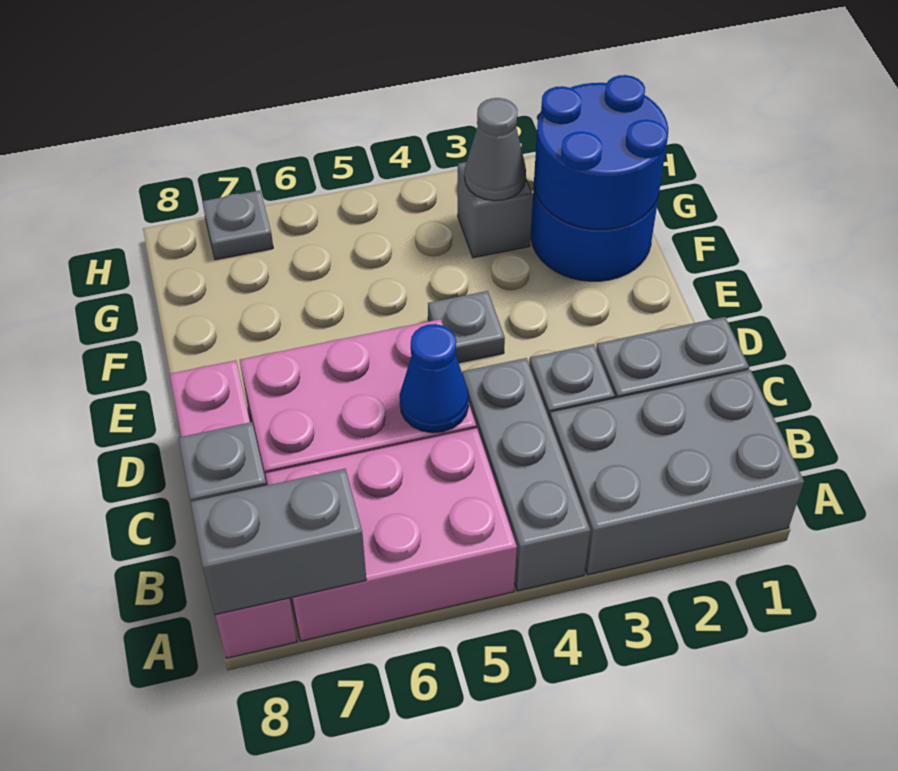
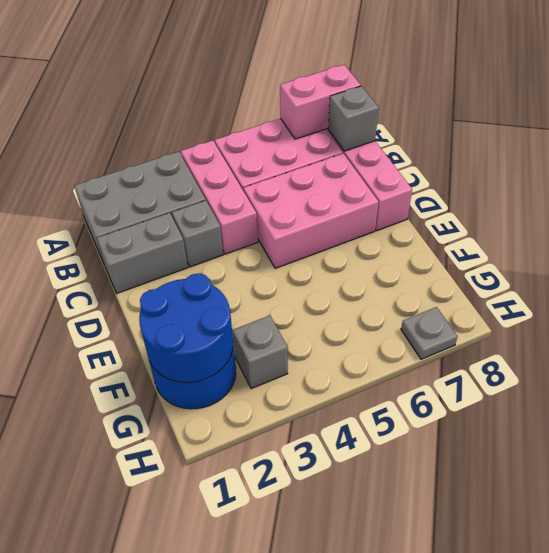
grey brick A4:C4 level 1 -> pink brick A4:C4 level 1
grey brick A7:A8 level 2 -> pink brick A7:A8 level 2
blue cone C5 level 2 -> none
grey plate E4 level 1 -> none
grey cone G3 level 2 -> none

